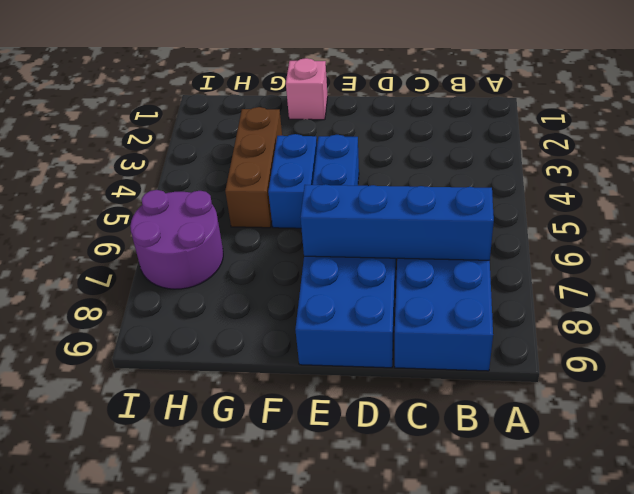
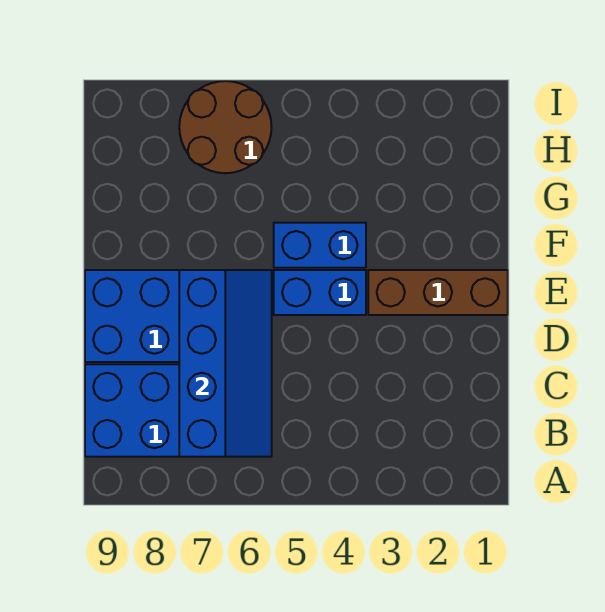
pink brick F1 level 1 -> none
brown brick G3:G5 level 1 -> brown brick E1:E3 level 1
purple round brick H6:I7 level 1 -> brown round brick H6:I7 level 1

